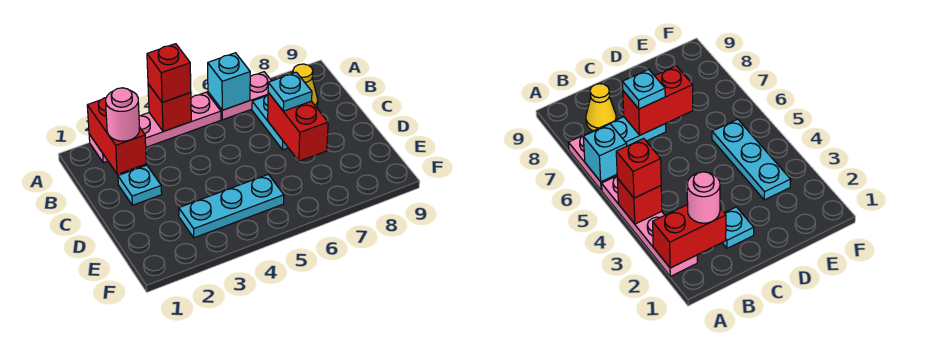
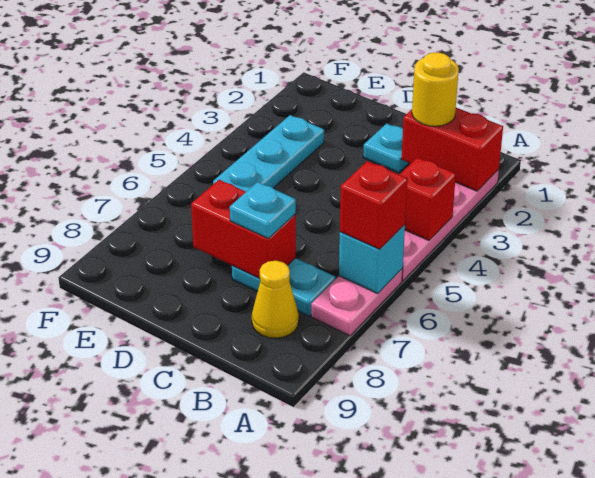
red brick A4 level 3 -> red brick A6 level 3
pink round brick B2 level 3 -> yellow round brick B2 level 3

